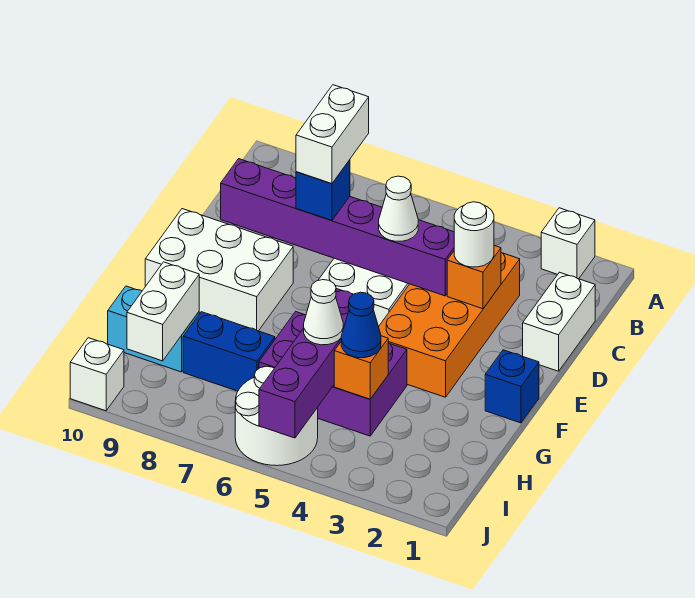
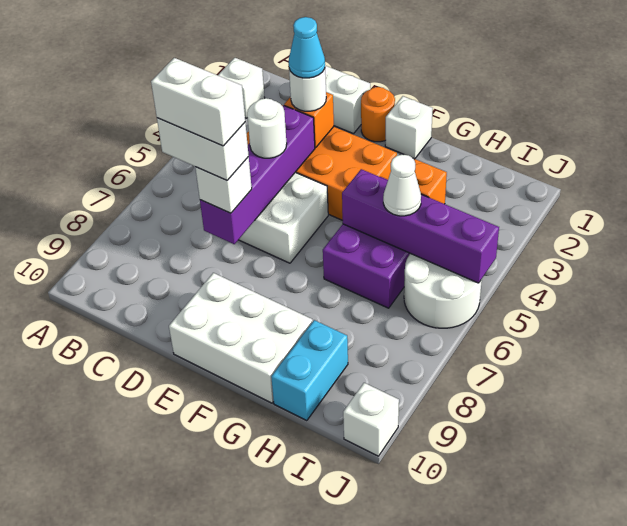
none -> cyan cone D3 level 4
purple brick D4:D9 level 2 -> purple brick D4:D7 level 2
white cone D5 level 3 -> white round brick D5 level 3
blue brick D7 level 3 -> white brick D7 level 3
none -> orange round brick E1 level 1
white brick E8:F10 level 1 -> white brick E9:G10 level 1
blue brick F1 level 1 -> white brick F1 level 1
blue cone H4 level 3 -> none
blue brick H7:H8 level 1 -> none
white brick H9:I9 level 2 -> white brick C7:D7 level 5

